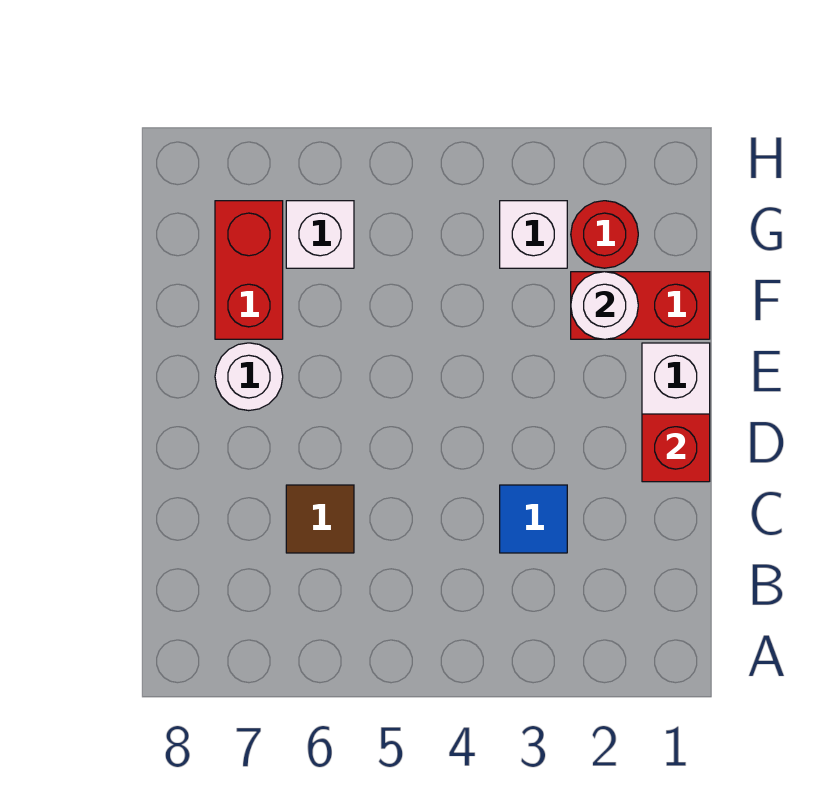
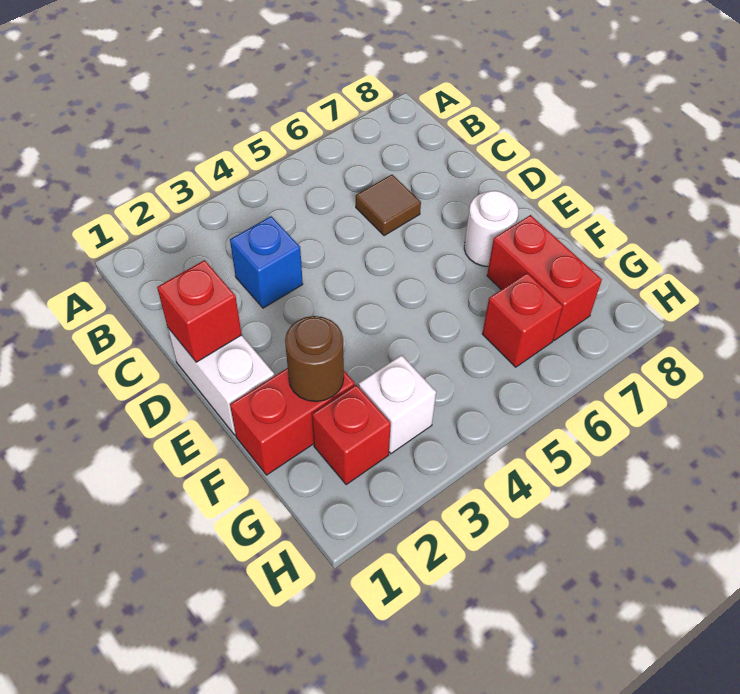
blue tile C3 level 1 -> blue brick C3 level 1
white round brick F2 level 2 -> brown round brick F2 level 2
red round brick G2 level 1 -> red brick G2 level 1
white brick G6 level 1 -> red brick G6 level 1

